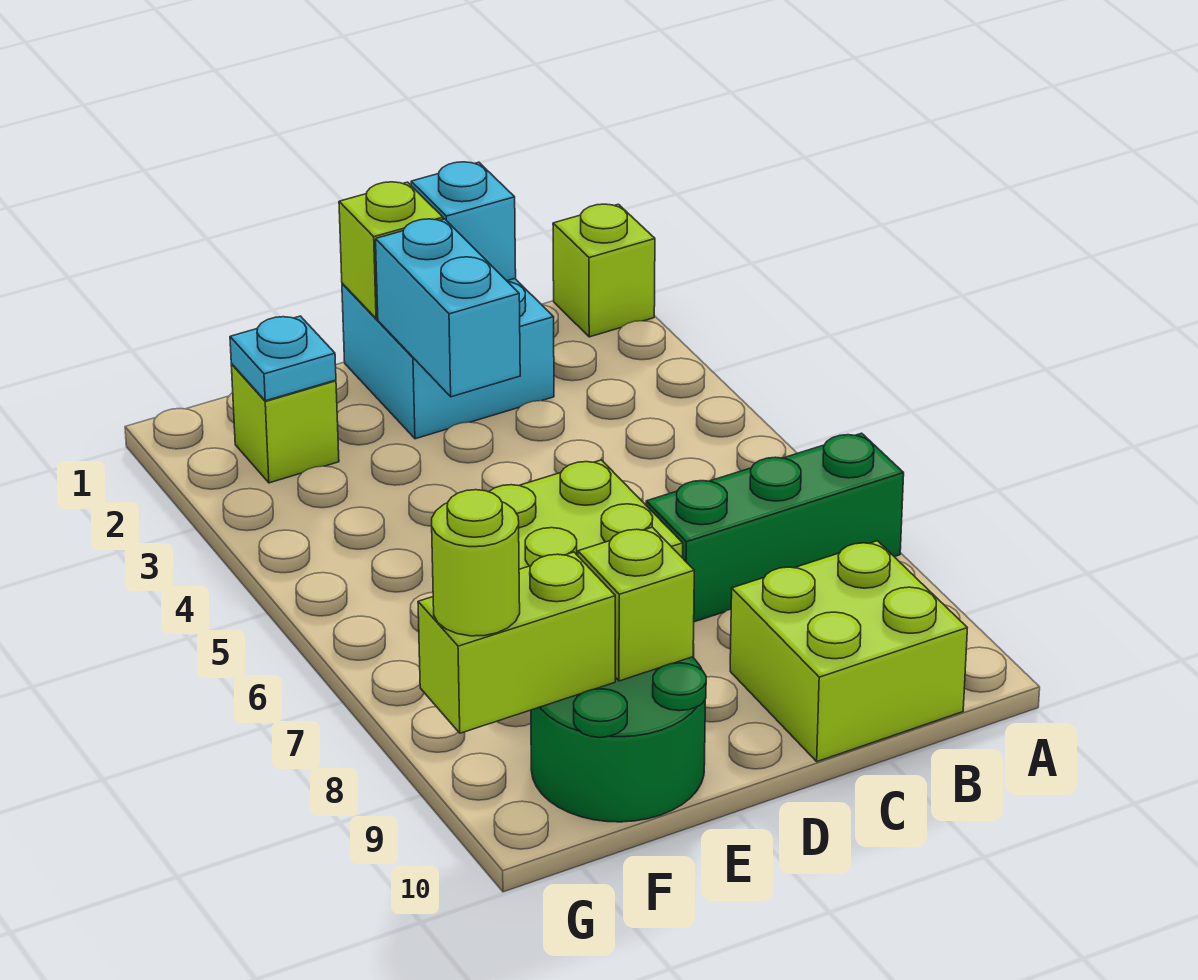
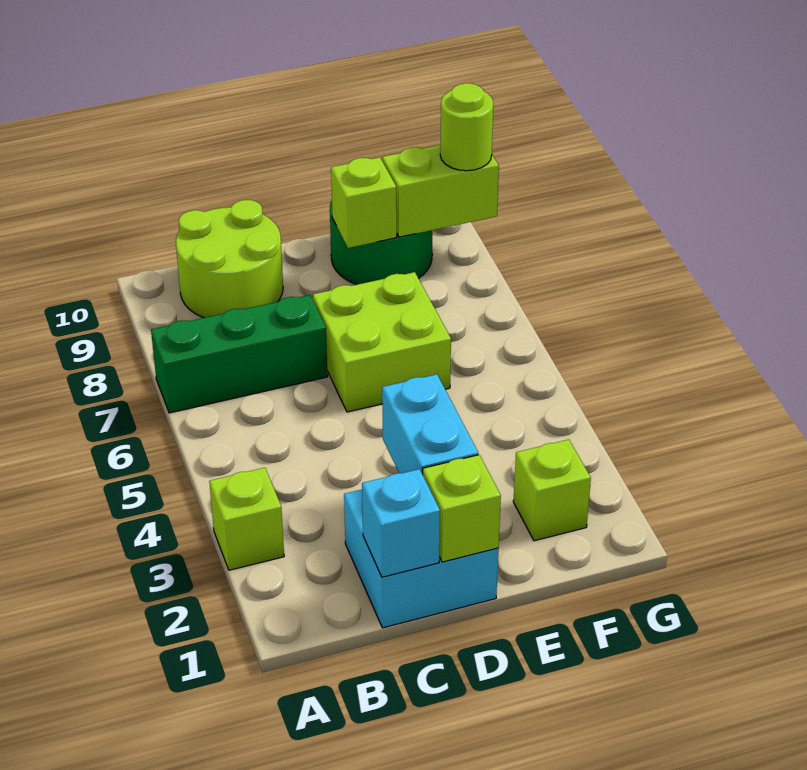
lime brick A1 level 1 -> lime brick A3 level 1
lime brick B9:C10 level 1 -> lime round brick B9:C10 level 1
cyan plate F2 level 2 -> none

